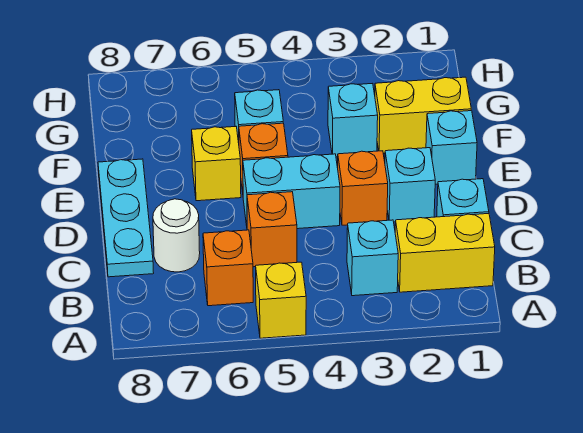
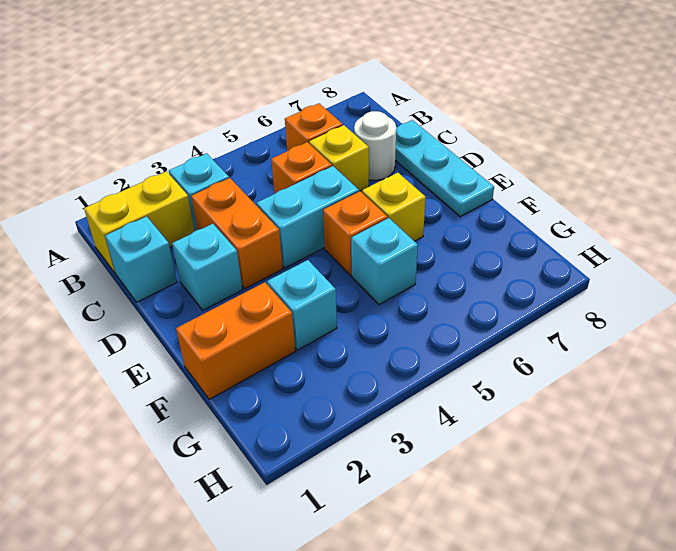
yellow brick A5 level 1 -> yellow brick C6 level 1
orange brick D3 level 1 -> orange brick C3:D3 level 1
cyan brick E1 level 1 -> none
yellow brick F1:F2 level 1 -> orange brick F1:F2 level 1

